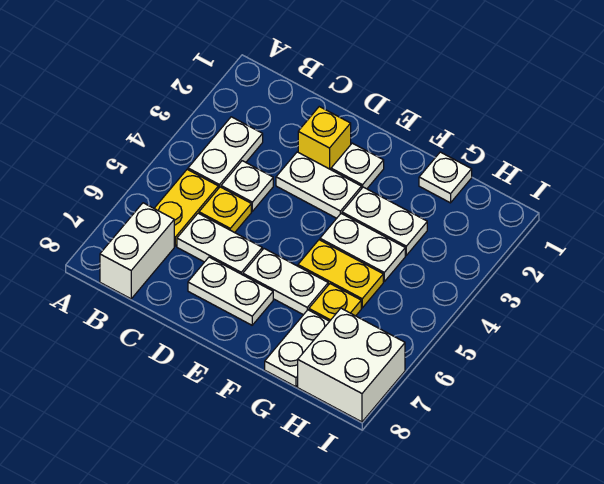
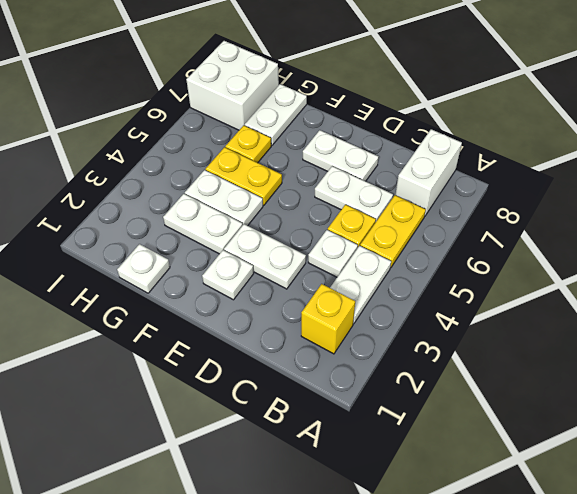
yellow brick D2 level 1 -> yellow brick B2 level 1
white plate E6:F6 level 1 -> none

